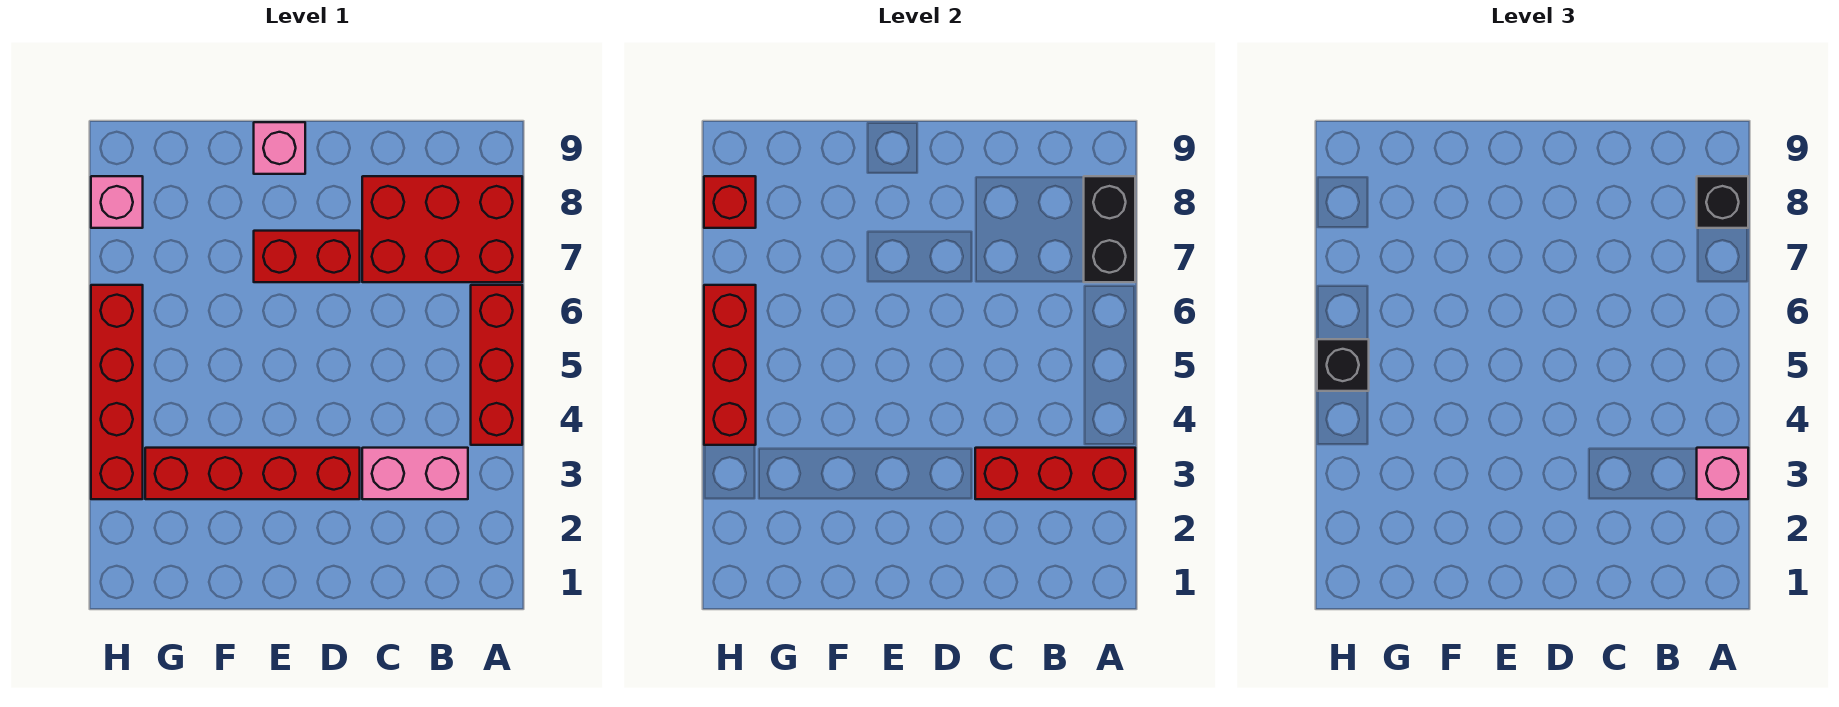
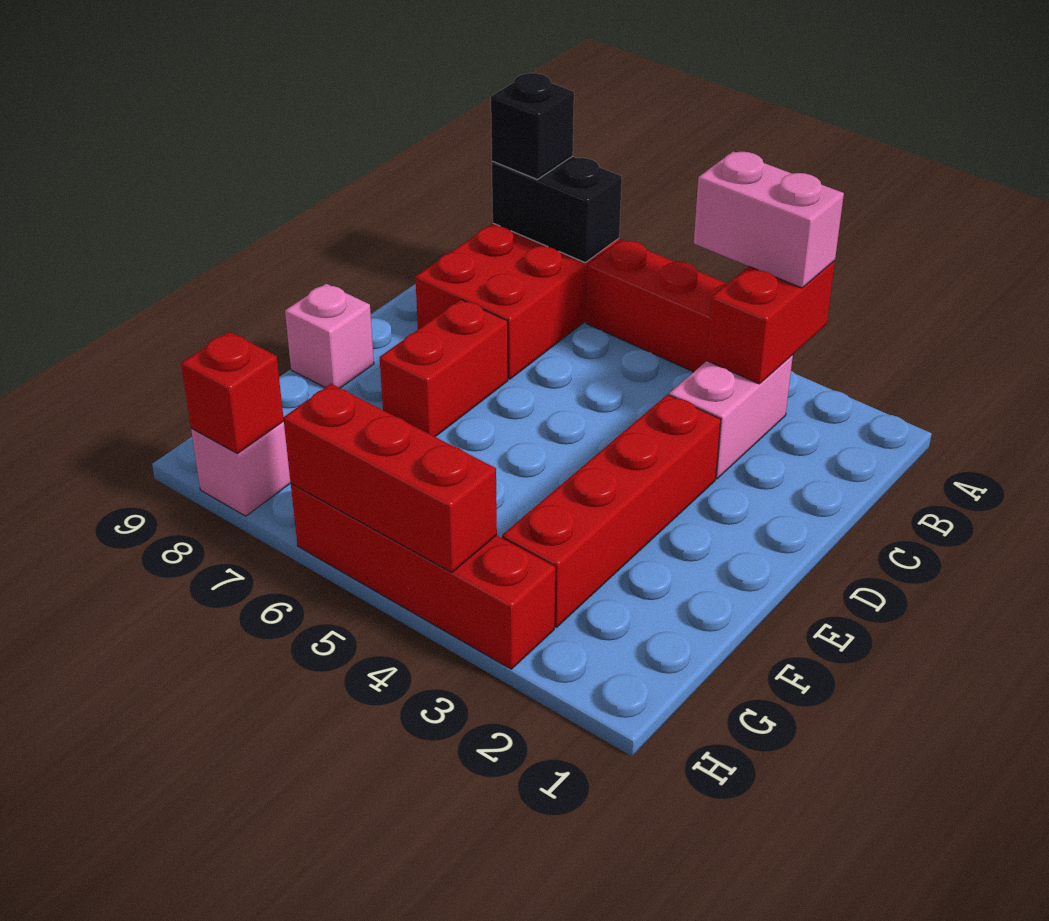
red brick A3:C3 level 2 -> red brick A3:B3 level 2
pink brick A3 level 3 -> pink brick A3:A4 level 3
black brick H5 level 3 -> none

